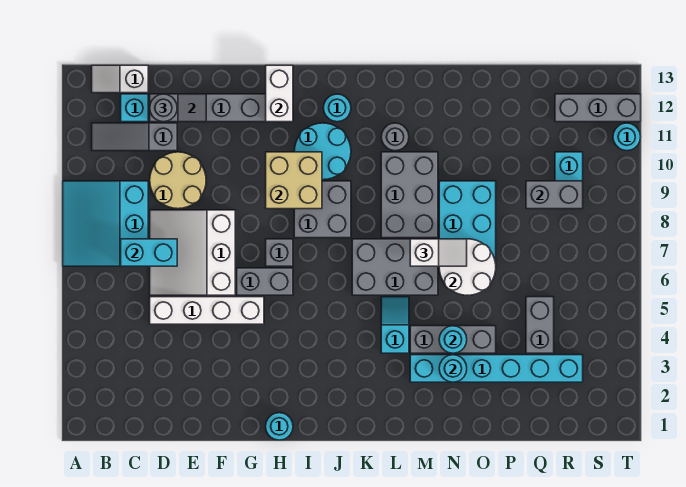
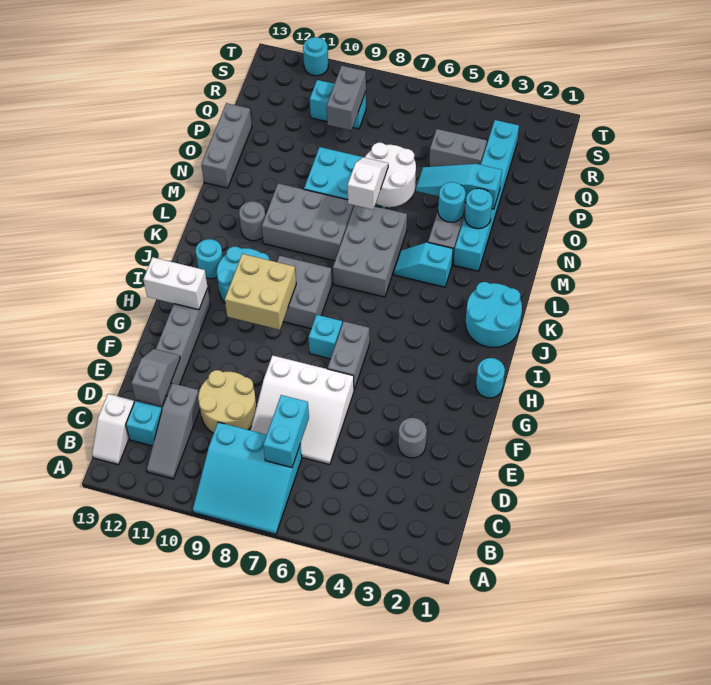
white brick D5:G5 level 1 -> none
grey round brick D12 level 3 -> grey round brick E3 level 1
grey brick H7 level 1 -> cyan brick H7 level 1
none -> cyan round brick J1:K2 level 1
none -> cyan slope O3:O5 level 2 top 3
grey brick R12:T12 level 1 -> grey brick N13:P13 level 1

